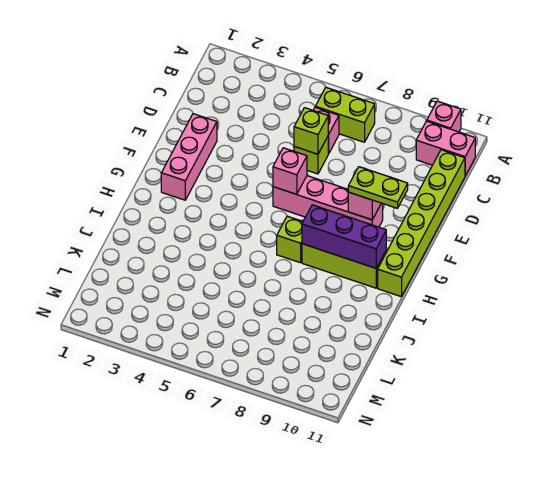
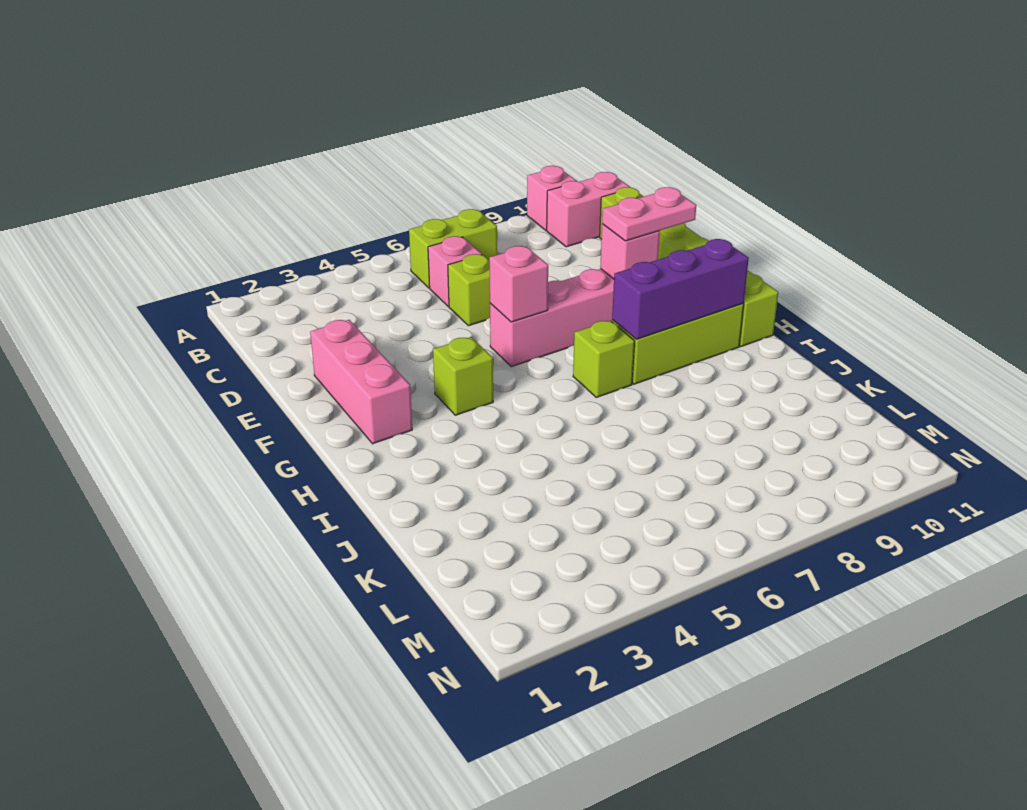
lime brick D6 level 2 -> lime brick G4 level 1
lime plate F9:F10 level 3 -> pink plate F9:F10 level 3

